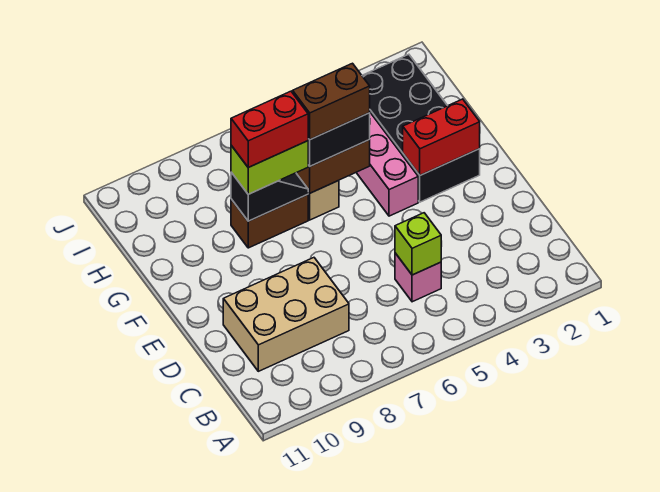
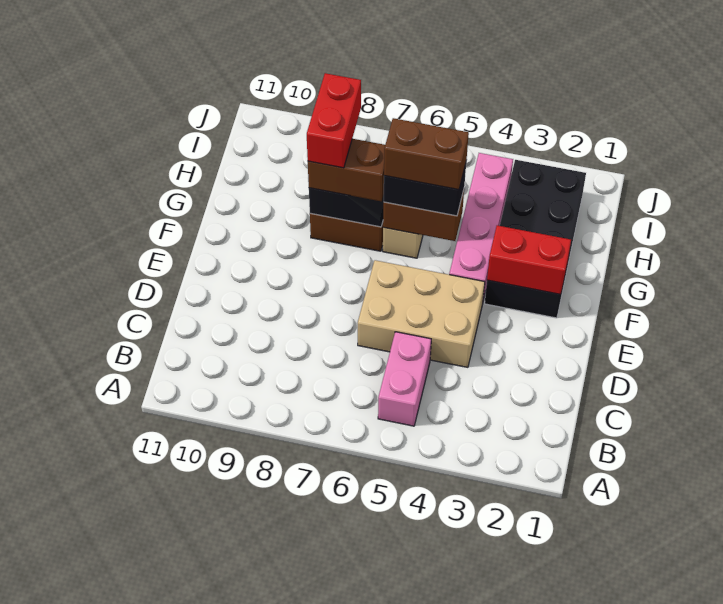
pink brick C5 level 1 -> pink brick B5:C5 level 1
lime brick C5 level 2 -> none
tan brick C8:D10 level 1 -> tan brick D4:E6 level 1
lime brick G7:G8 level 3 -> brown brick G7:G8 level 3
red brick G7:G8 level 4 -> red brick G8:H8 level 4

